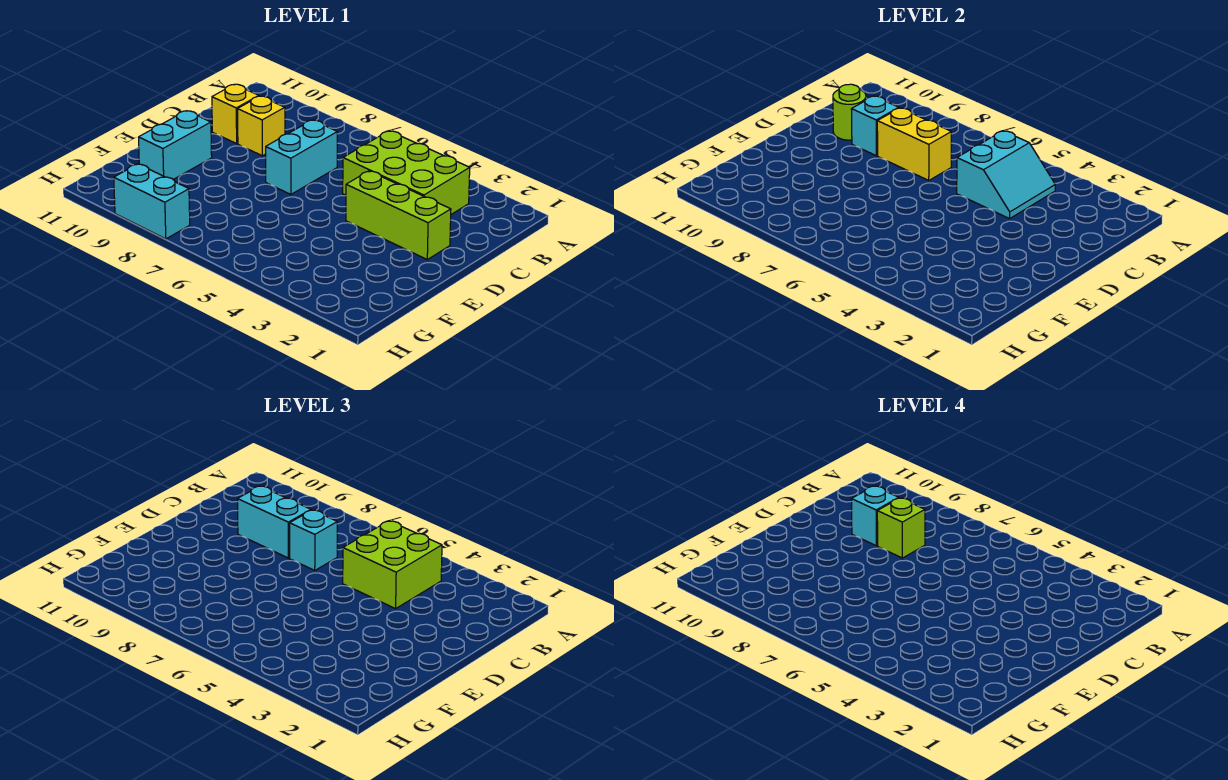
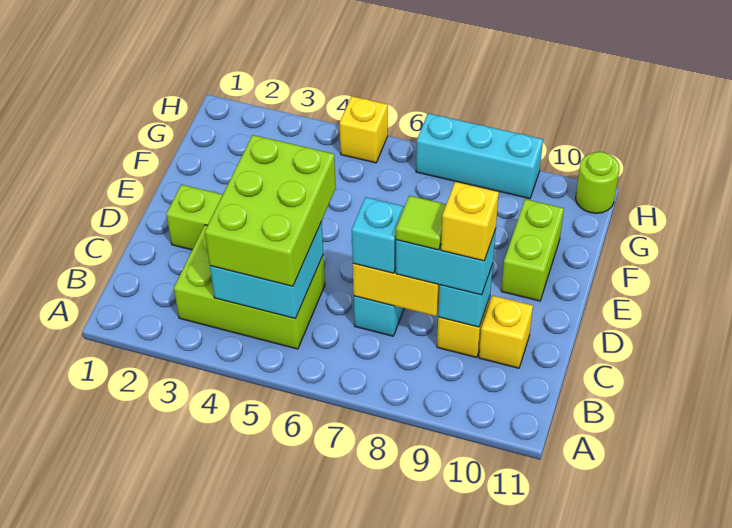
cyan slope B4:C5 level 2 top 5 -> cyan brick B4:C5 level 2
lime brick B4:C5 level 3 -> lime brick B4:D5 level 3
lime brick C8 level 4 -> lime tile C8 level 4
cyan brick C9 level 4 -> yellow brick C9 level 4
lime round brick C10 level 2 -> lime round brick H11 level 1
cyan brick E10:F10 level 1 -> lime brick E10:F10 level 1
none -> yellow brick H5 level 1
cyan brick H8:H9 level 1 -> cyan brick H7:H9 level 1

